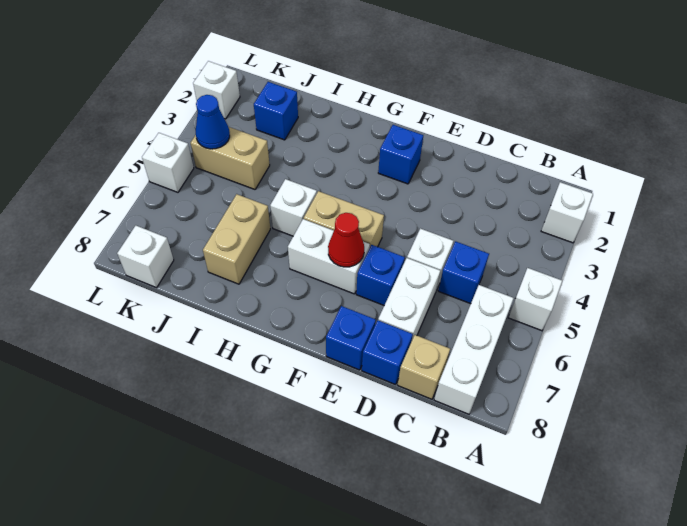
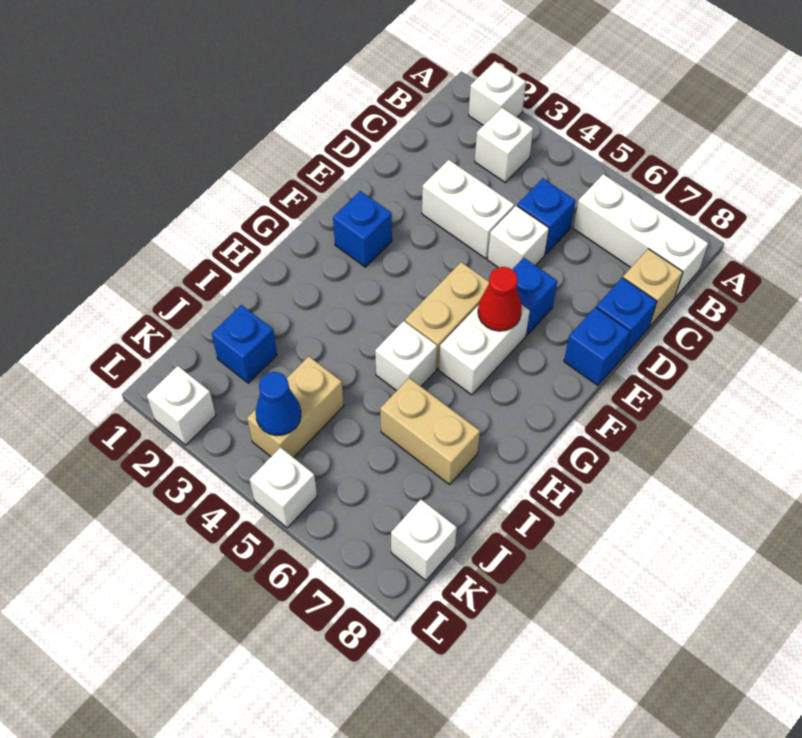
white brick A5 level 1 -> white brick B3 level 1
white brick D6:D7 level 1 -> white brick D3:D4 level 1

